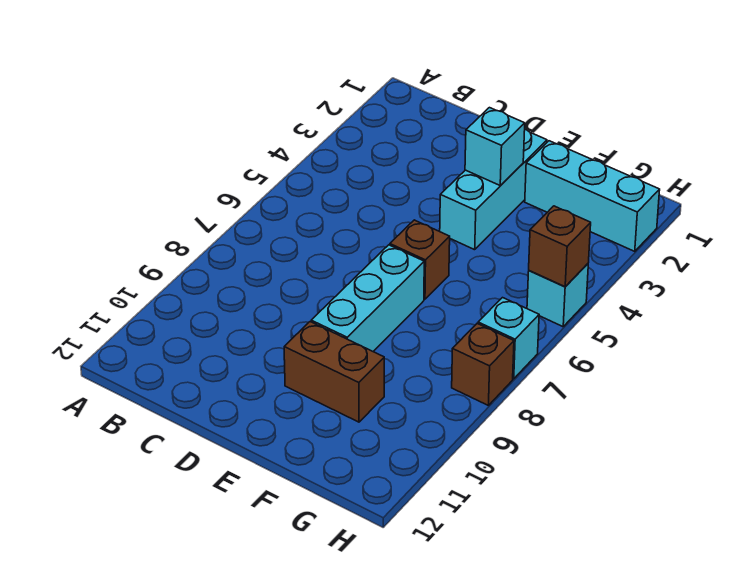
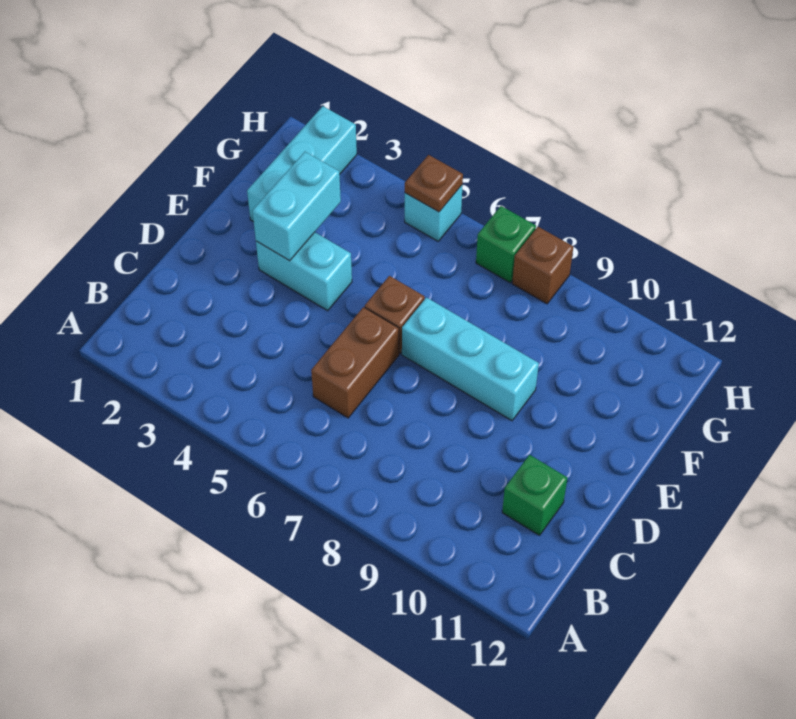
none -> green brick C11 level 1
cyan brick E2:E4 level 1 -> cyan brick E3:E4 level 1
cyan brick E3 level 2 -> cyan brick E3:F3 level 2
brown brick E10:F10 level 1 -> brown brick C6:D6 level 1
brown brick H5 level 2 -> brown plate H5 level 2
cyan brick H7 level 1 -> green brick H7 level 1

